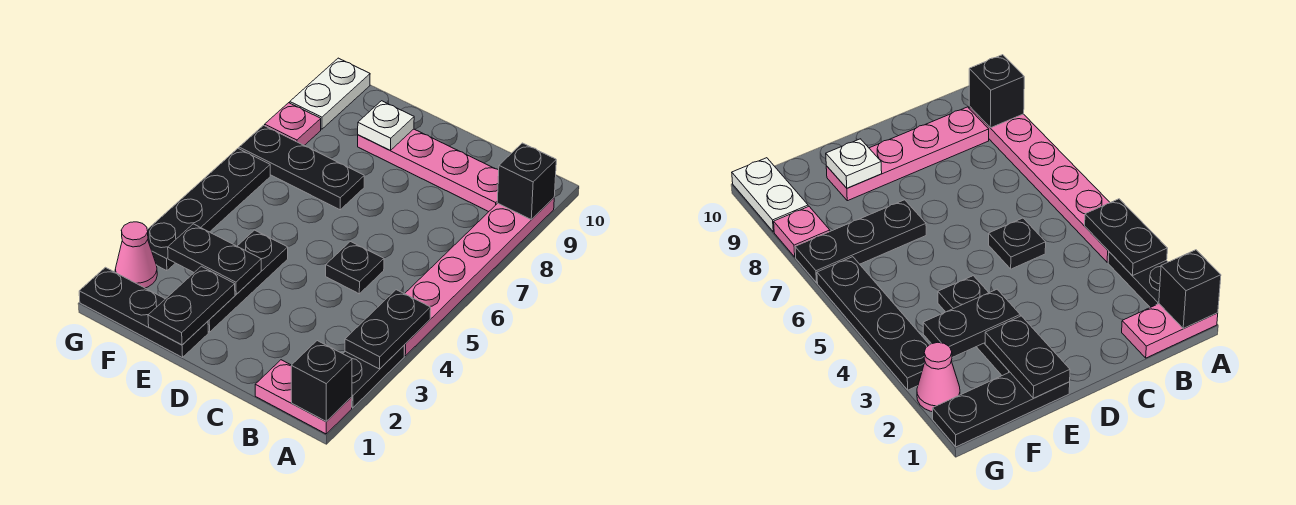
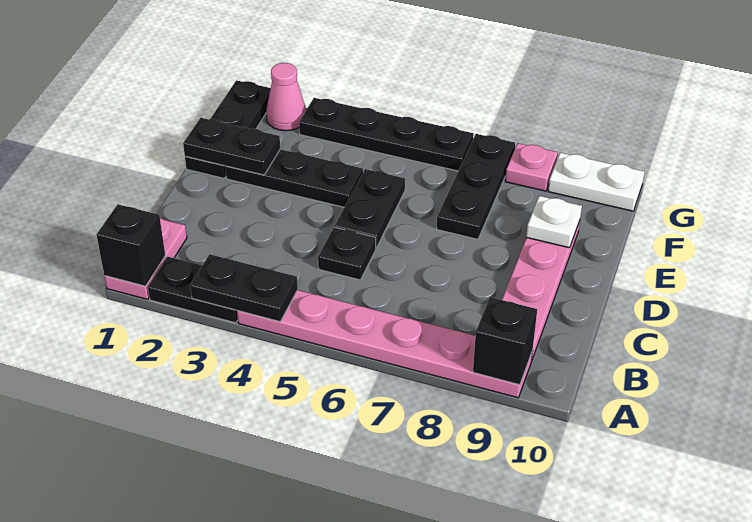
black plate E3:F3 level 2 -> black plate D5:E5 level 1

